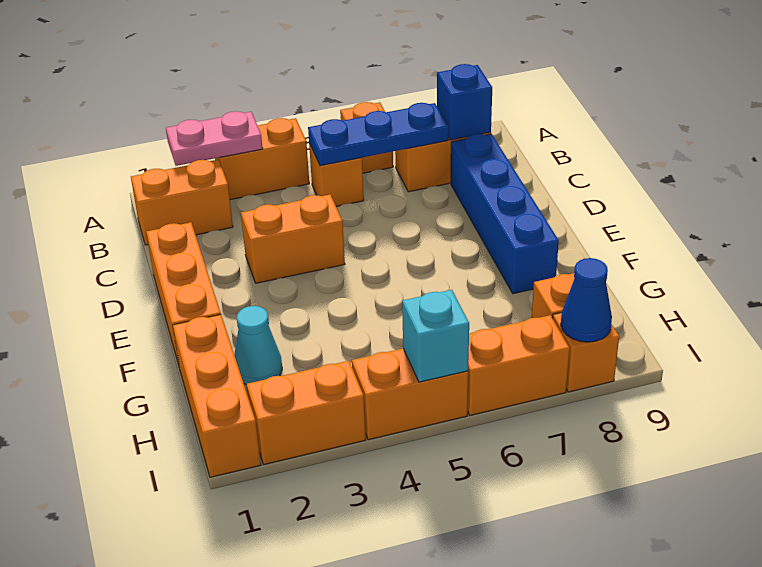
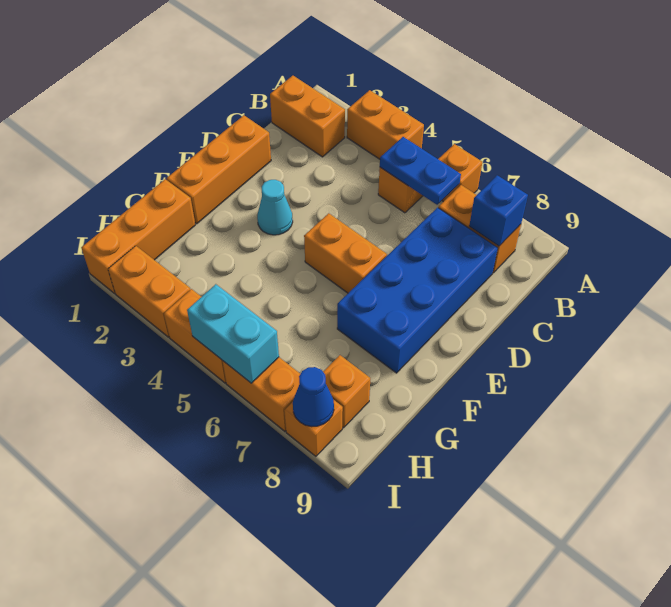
pink plate A2:A3 level 2 -> none
blue plate B5:B7 level 2 -> blue plate B5:B6 level 2
blue brick C8:F8 level 1 -> blue brick C7:F8 level 1
orange brick D3:D4 level 1 -> orange brick E5:E6 level 1
cyan cone G2 level 1 -> cyan cone E3 level 1
cyan brick I5 level 2 -> cyan brick I5:I6 level 2

